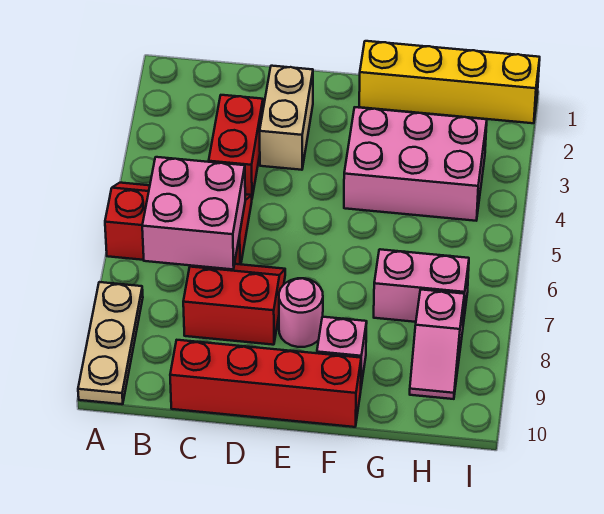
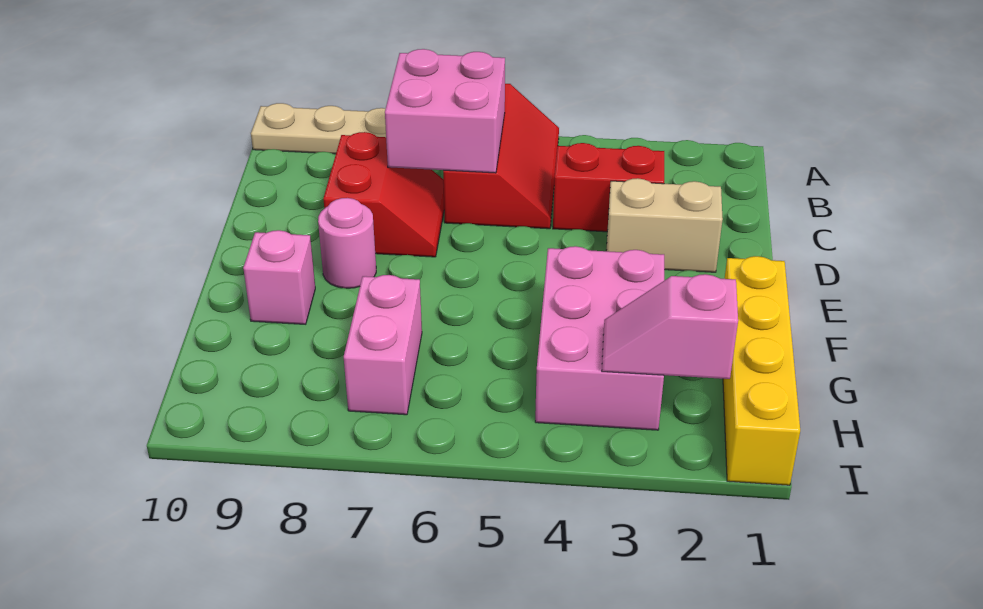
red brick C10:F10 level 1 -> none
pink slope H8:H9 level 1 top 8 -> pink slope H2:H3 level 2 top 2

